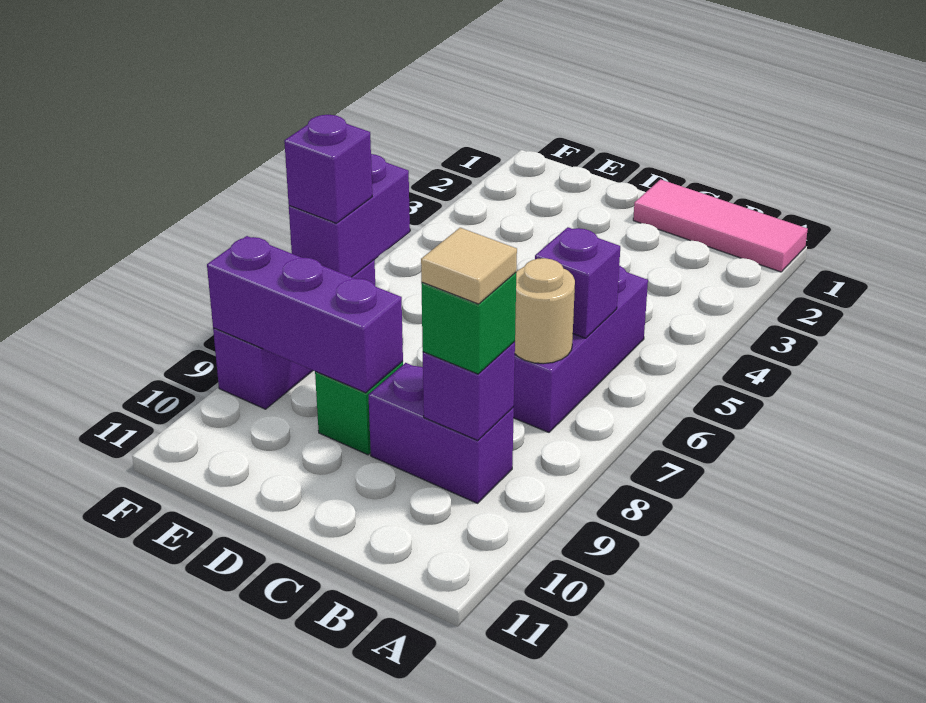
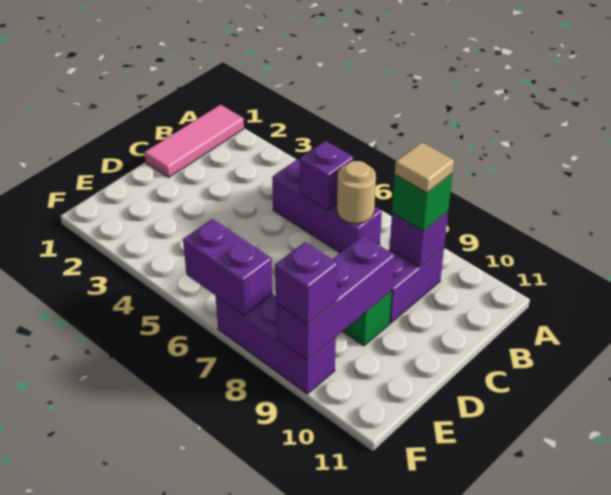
purple brick F7 level 3 -> purple brick F9 level 3

